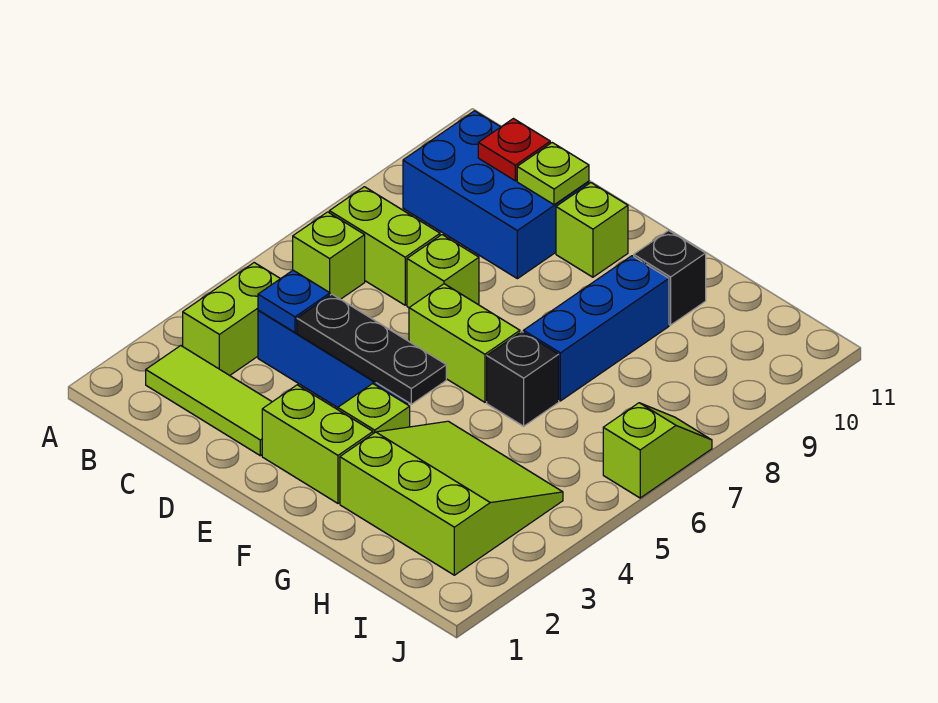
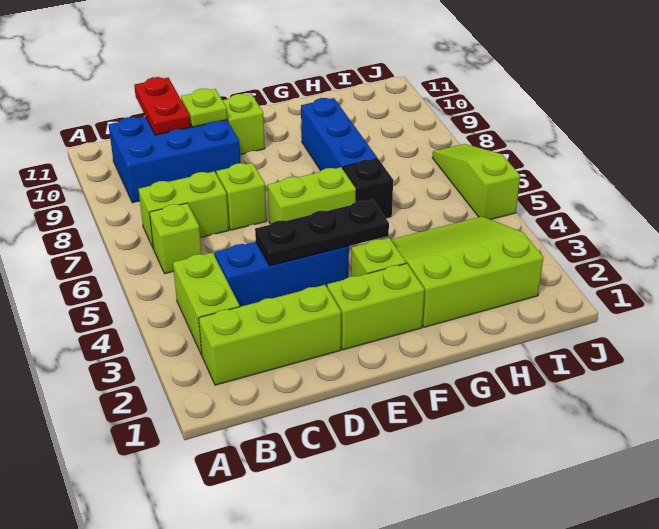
lime tile B2:D2 level 1 -> lime brick B2:D2 level 1
blue plate C4 level 2 -> none
red plate C10 level 2 -> red plate C10:C11 level 2
black brick G10 level 1 -> none
lime slope J6:J7 level 1 top 6 -> lime slope J5:J7 level 1 top 5

